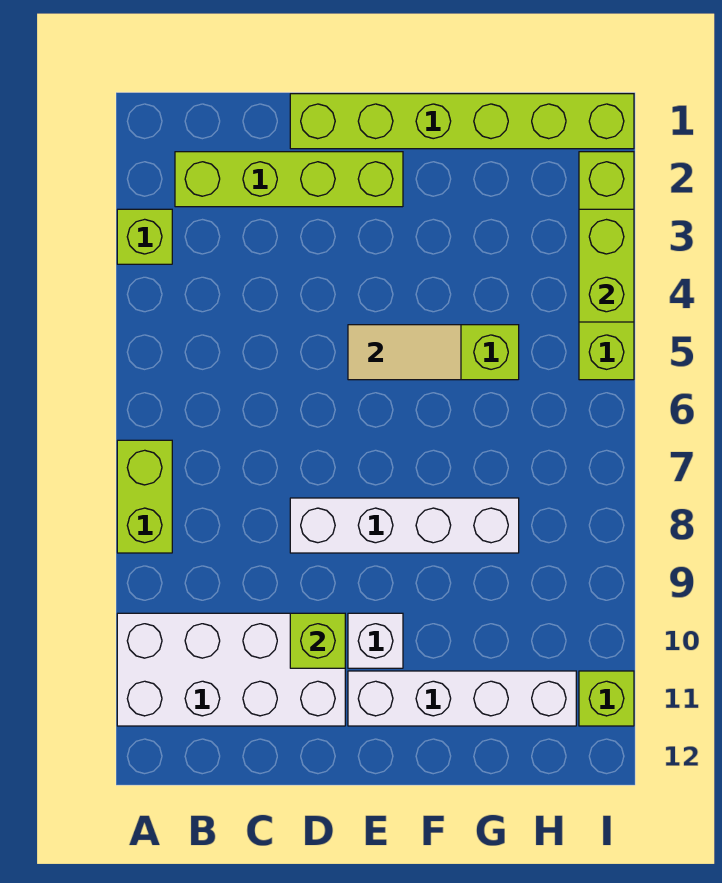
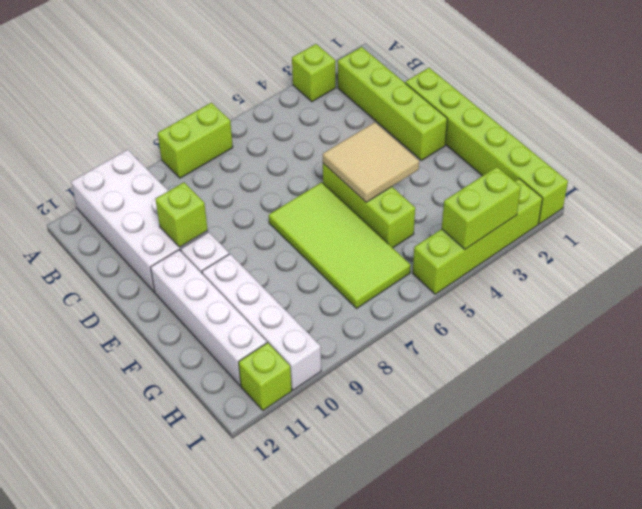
white brick D8:G8 level 1 -> white brick F10:I10 level 1
tan tile E5:F5 level 2 -> tan tile E4:F5 level 2
none -> lime tile E6:H7 level 1

